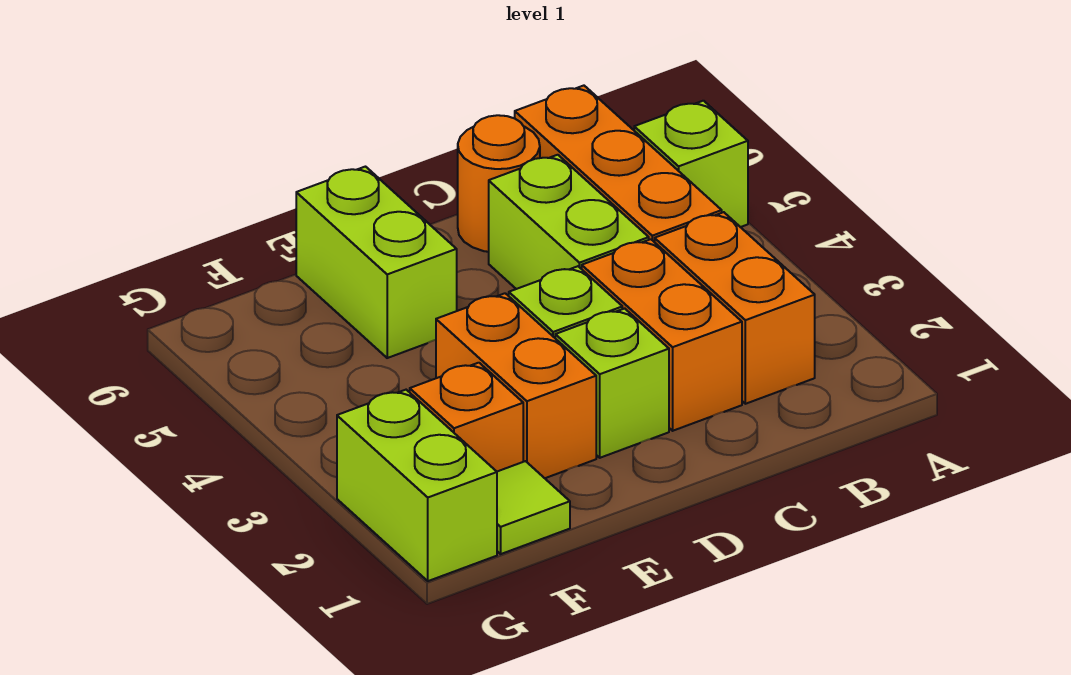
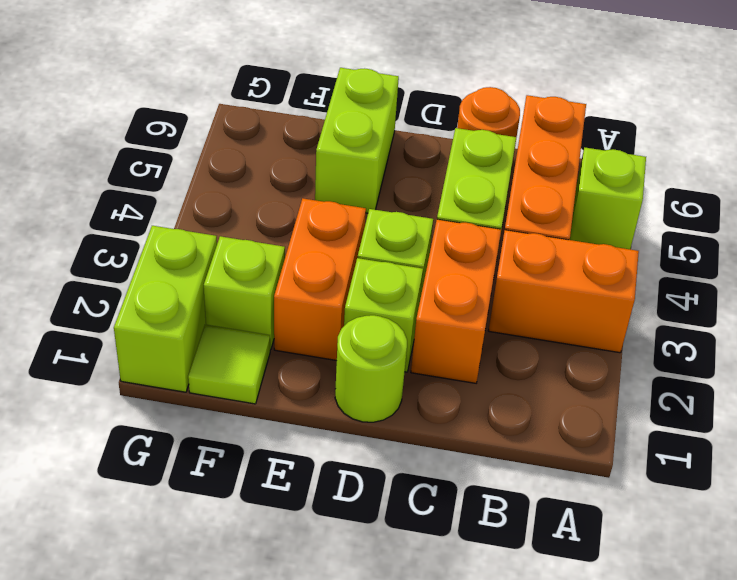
orange brick B2:B3 level 1 -> orange brick A3:B3 level 1
none -> lime round brick D1 level 1
orange brick F2 level 1 -> lime brick F2 level 1

